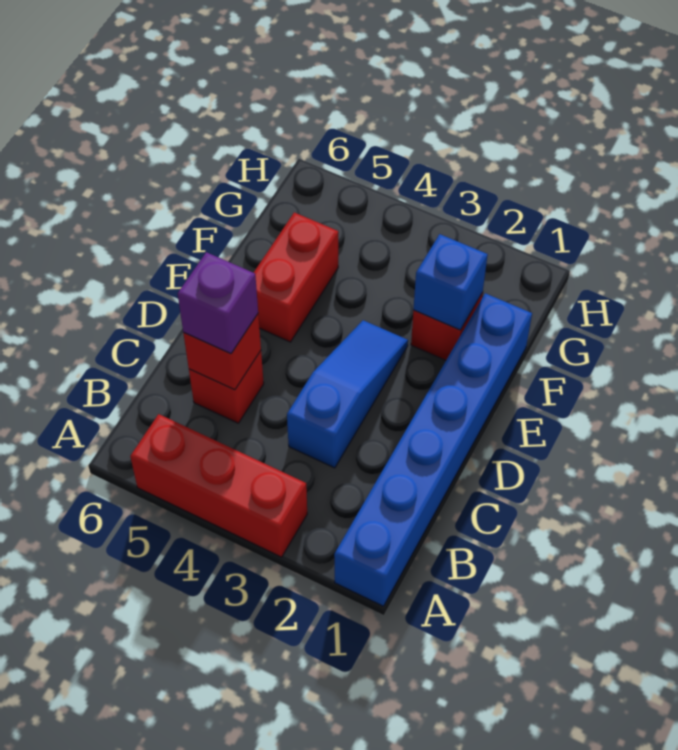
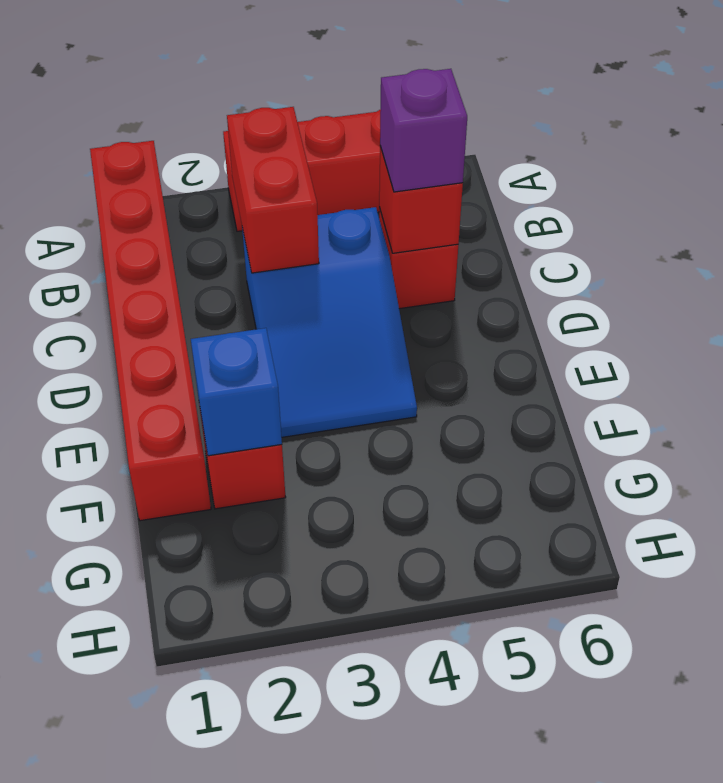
blue brick A1:F1 level 1 -> red brick A1:F1 level 1
blue slope C3:E3 level 1 top C -> blue slope C3:E4 level 1 top C
red brick E5:F5 level 1 -> red brick B3:C3 level 2

